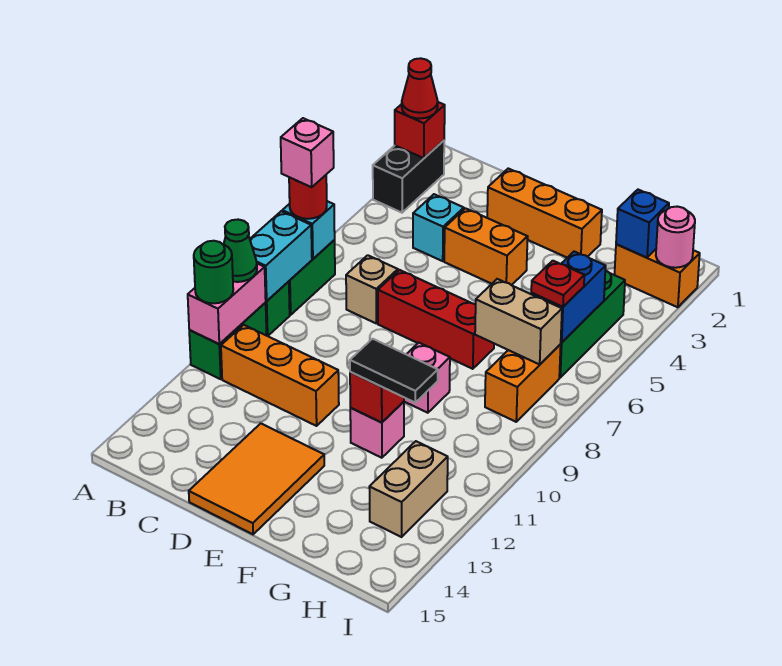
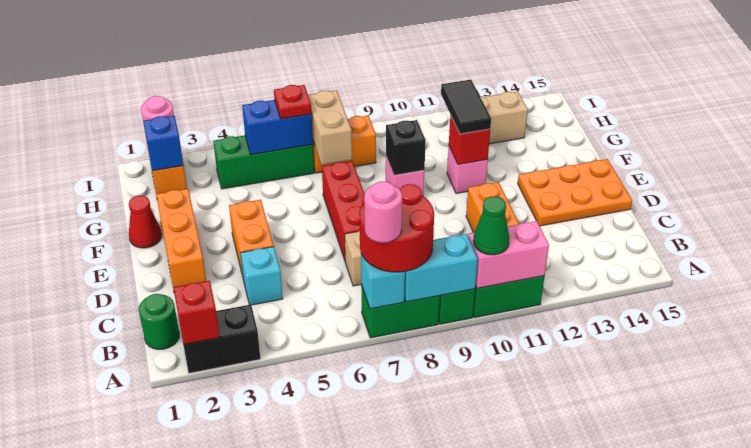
red cone A2 level 3 -> red cone F1 level 1
red round brick A7 level 3 -> red round brick A7:B8 level 3
pink brick A7 level 4 -> pink round brick A7 level 4
green round brick A11 level 3 -> green round brick B1 level 1
orange tile D13:E15 level 1 -> orange plate D13:E15 level 1
none -> black brick F9 level 2

